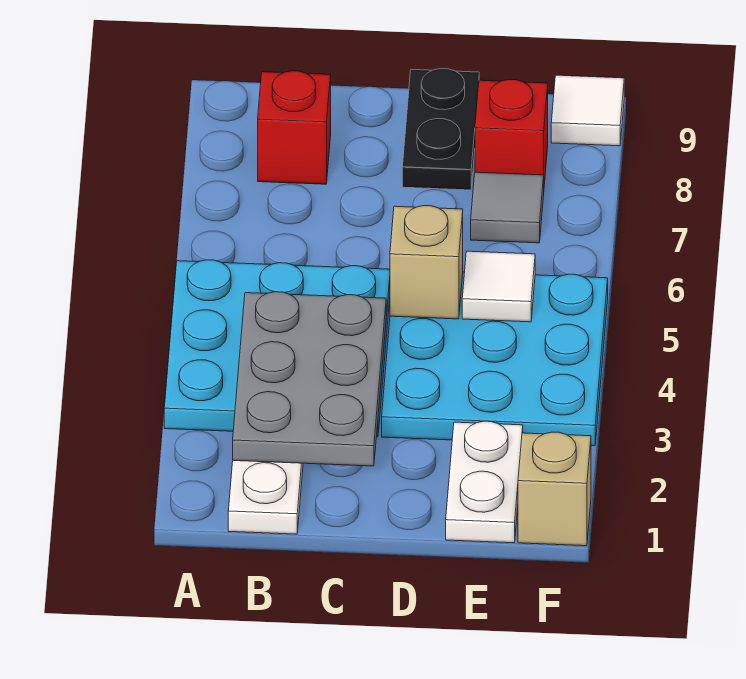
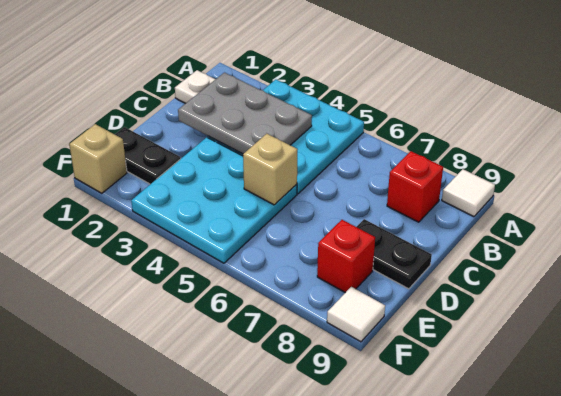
white plate E1:E2 level 1 -> black plate E1:E2 level 1
white tile E5 level 2 -> white tile A9 level 1
grey tile E7 level 1 -> none

